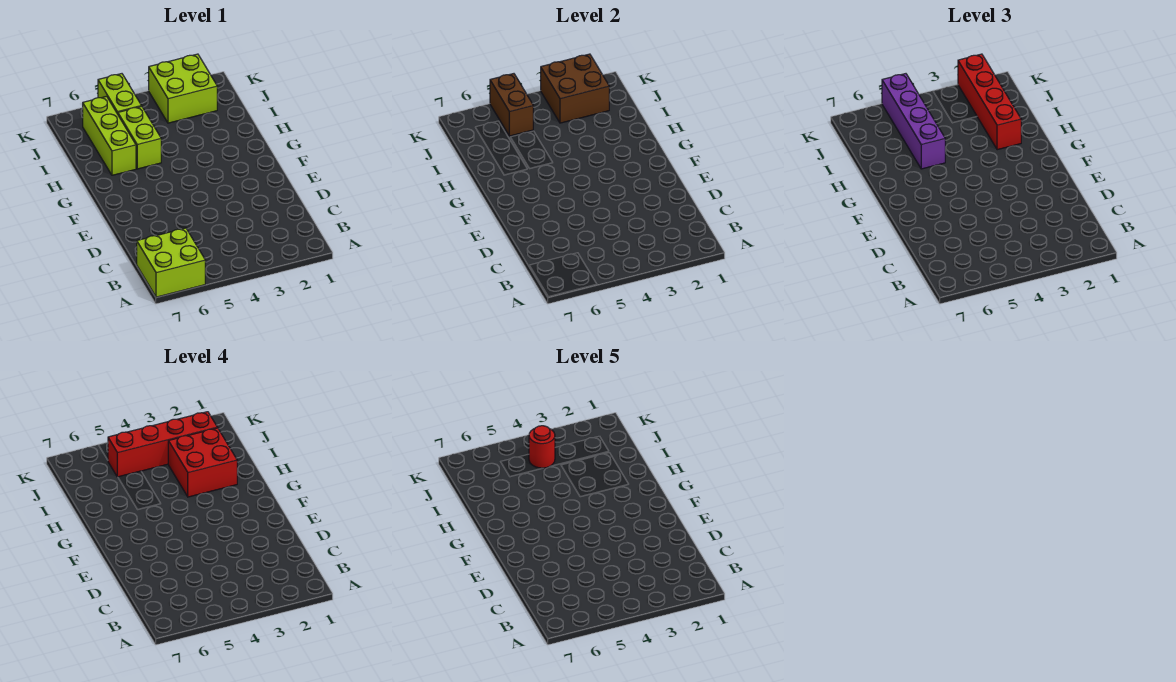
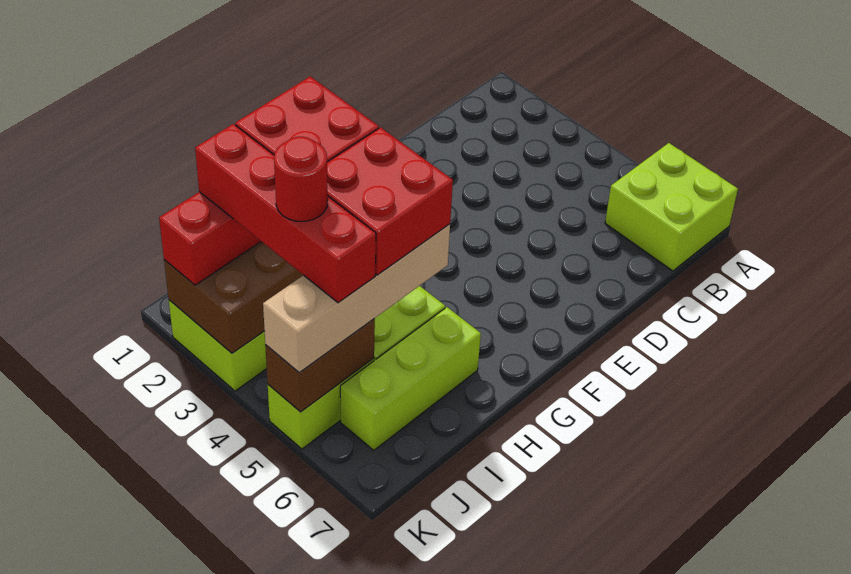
none -> red brick H4:I5 level 4
purple brick H5:K5 level 3 -> tan brick H5:K5 level 3

